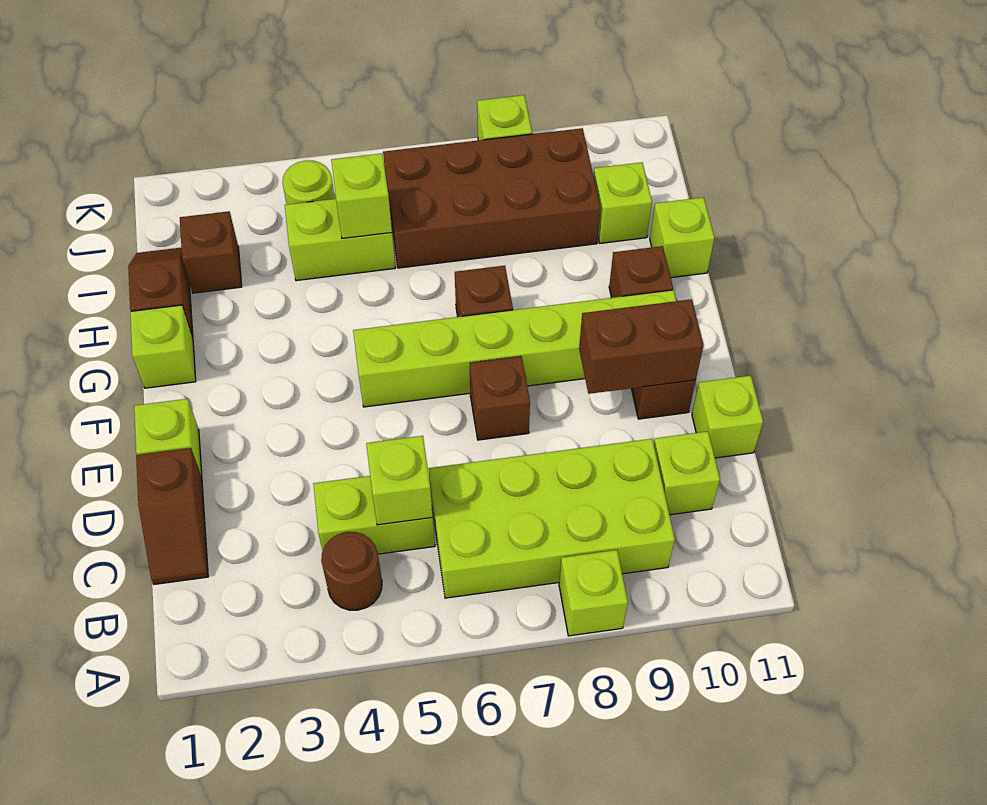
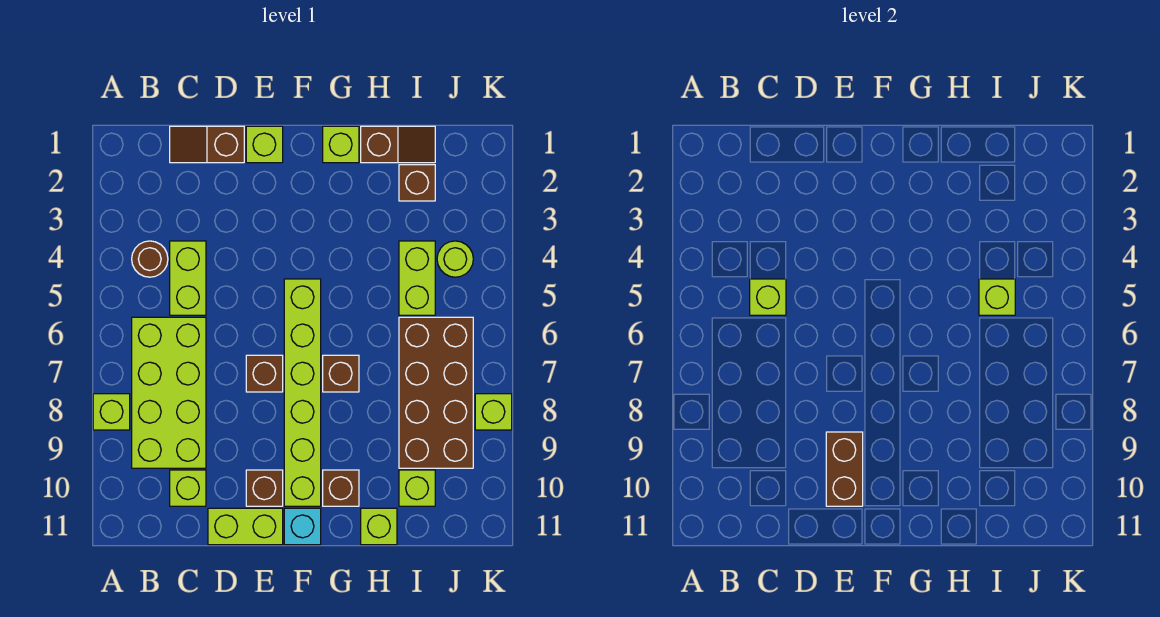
lime brick D11 level 1 -> lime brick D11:E11 level 1
none -> cyan brick F11 level 1

